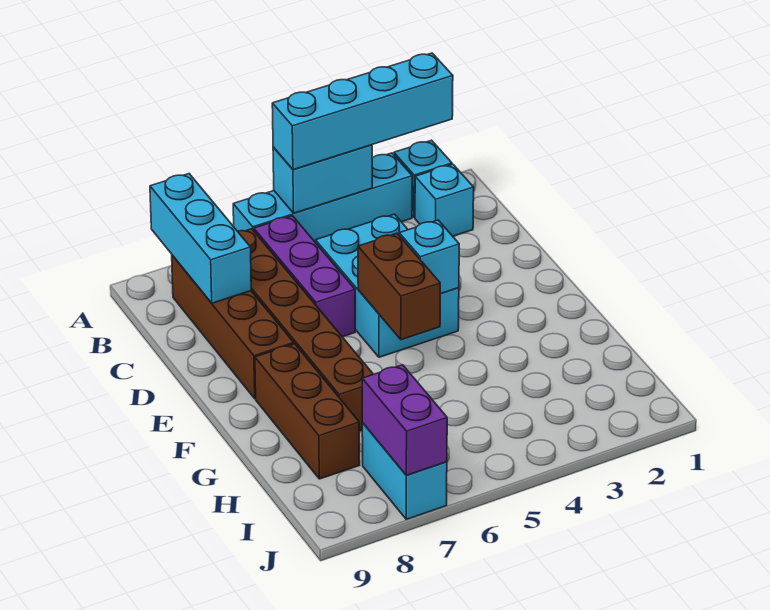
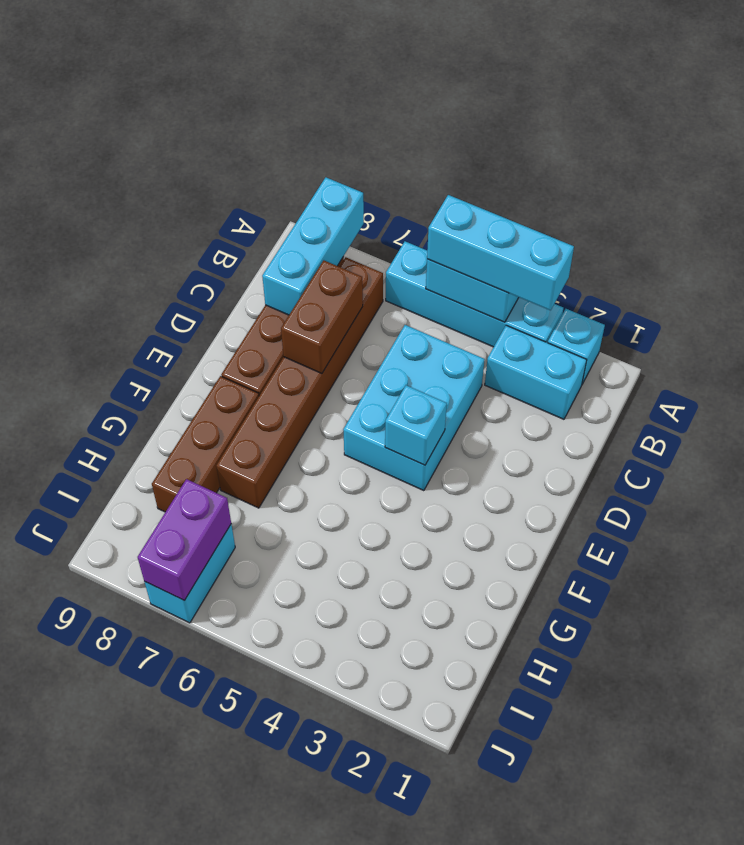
cyan brick A2:A5 level 3 -> cyan brick A3:A5 level 3
cyan brick B2 level 1 -> cyan brick B2:B3 level 1
purple brick B6:D6 level 1 -> none
brown brick E5:F5 level 2 -> brown brick C7:D7 level 2

